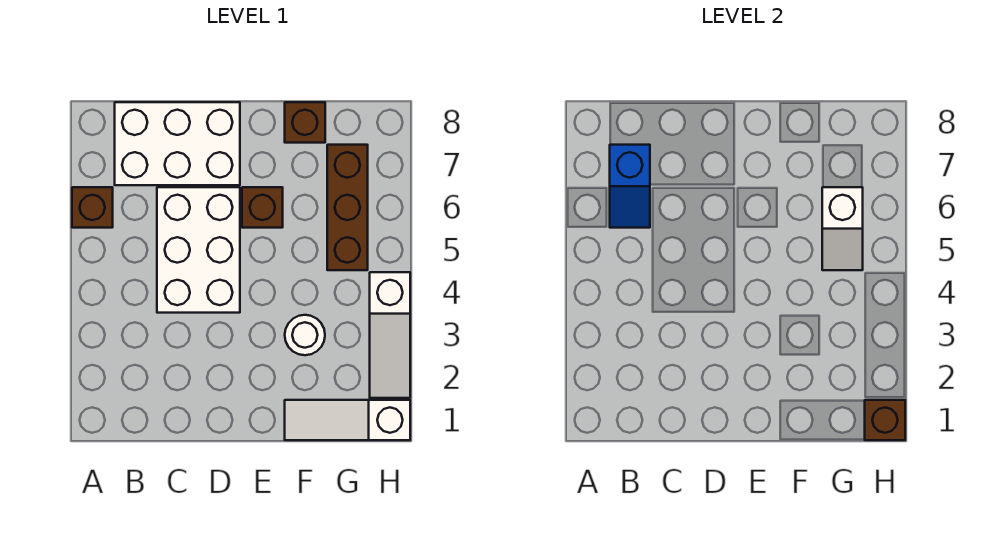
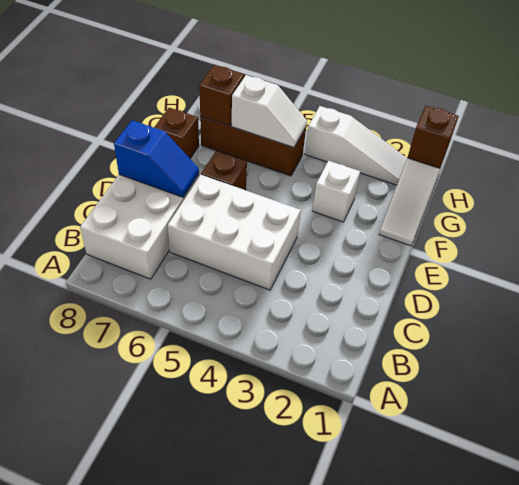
brown brick A6 level 1 -> brown brick G7 level 2
blue slope B6:B7 level 2 top 7 -> blue slope D7:D8 level 2 top 8
white round brick F3 level 1 -> white brick F3 level 1

